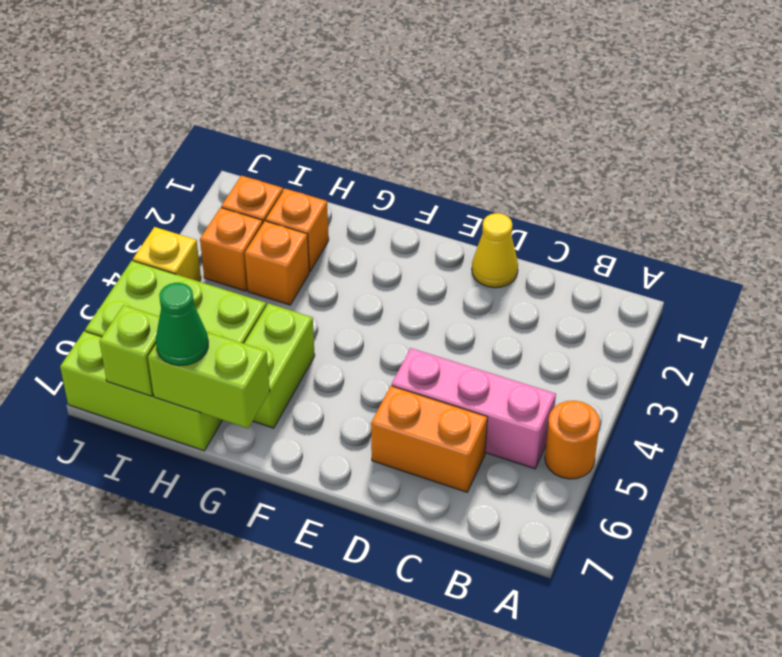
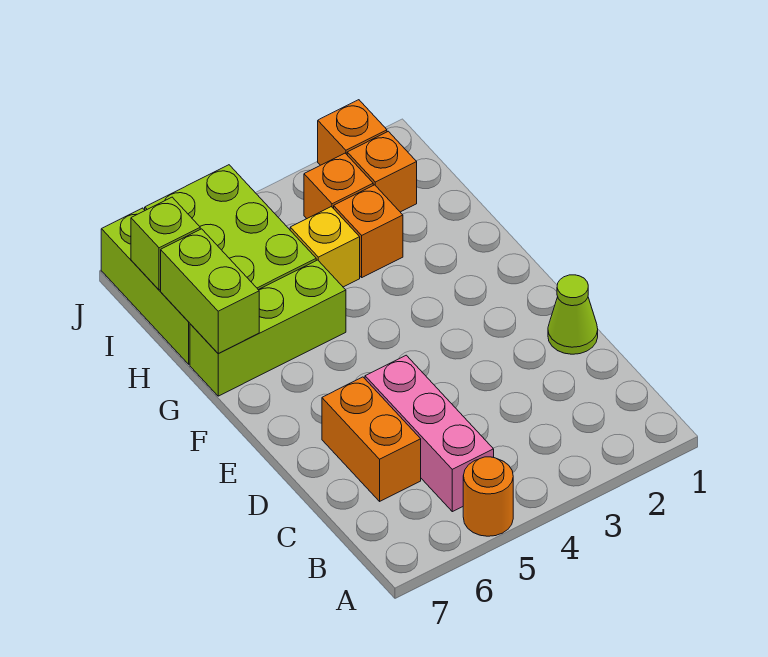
yellow cone D1 level 1 -> lime cone D1 level 1
lime brick G5:G6 level 1 -> lime brick G5:G7 level 1
orange brick H2 level 1 -> orange brick J2 level 1
green cone H7 level 3 -> none
yellow brick J4 level 1 -> yellow brick H4 level 1

